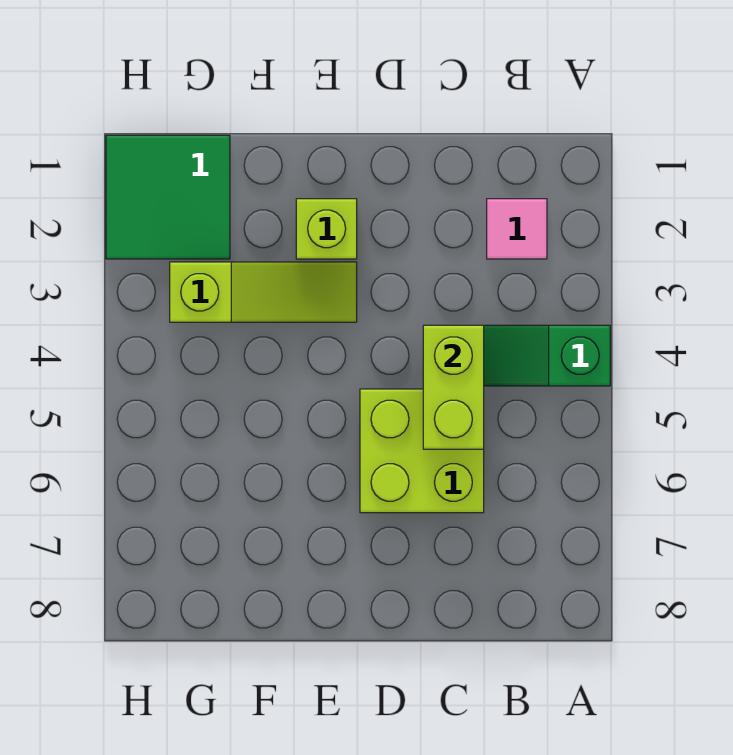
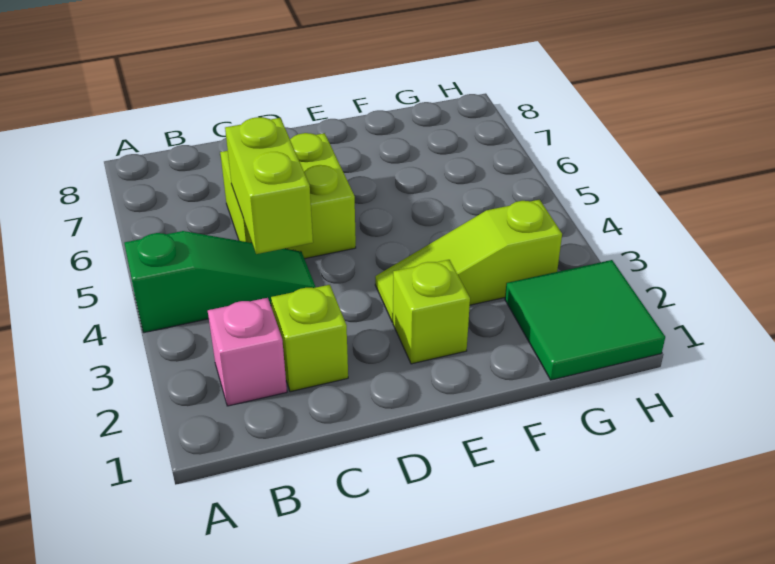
pink tile B2 level 1 -> pink brick B2 level 1
none -> lime brick C2 level 1

